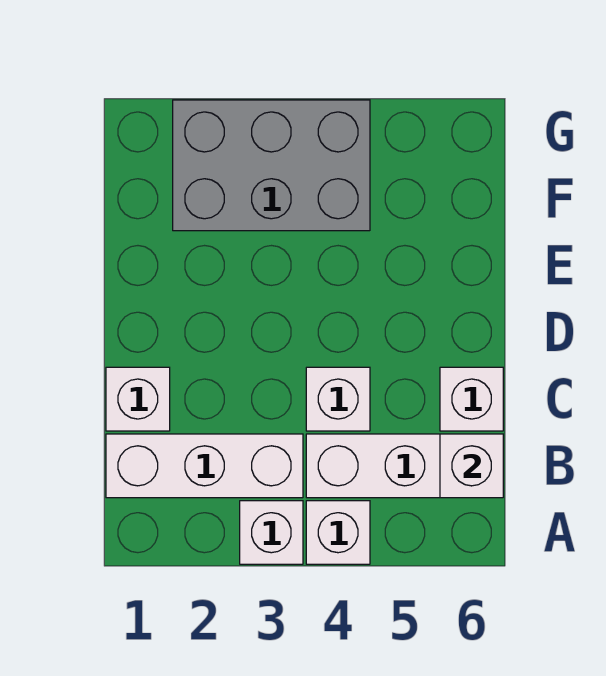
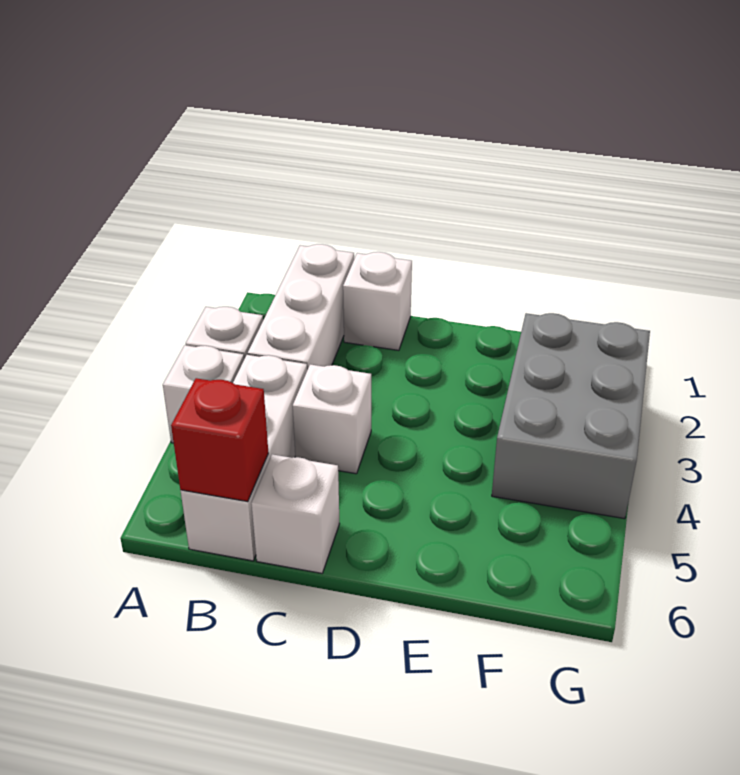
white brick B6 level 2 -> red brick B6 level 2

